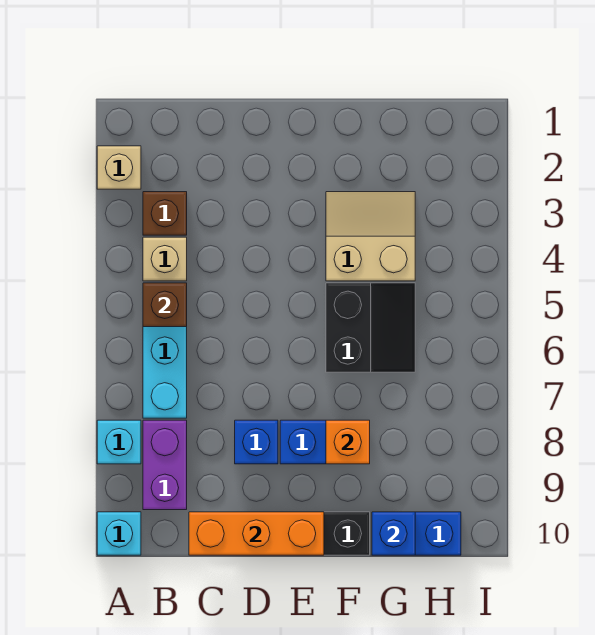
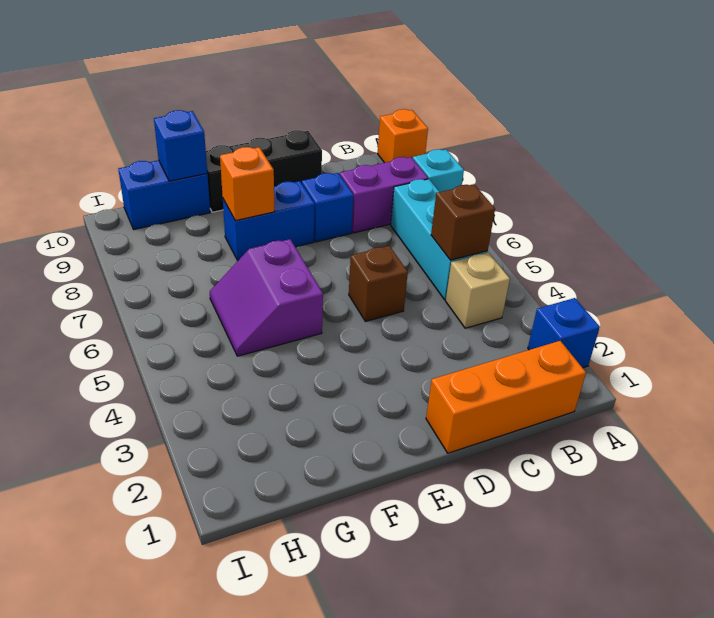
tan brick A2 level 1 -> blue brick A2 level 1
cyan brick A10 level 1 -> orange brick A10 level 1
brown brick B3 level 1 -> brown brick D5 level 1
purple brick B8:B9 level 1 -> purple brick B8:C8 level 1
orange brick C10:E10 level 2 -> orange brick B1:D1 level 1
tan slope F3:G4 level 1 top 4 -> none
black slope F5:G6 level 1 top F -> purple slope F5:G6 level 1 top F

